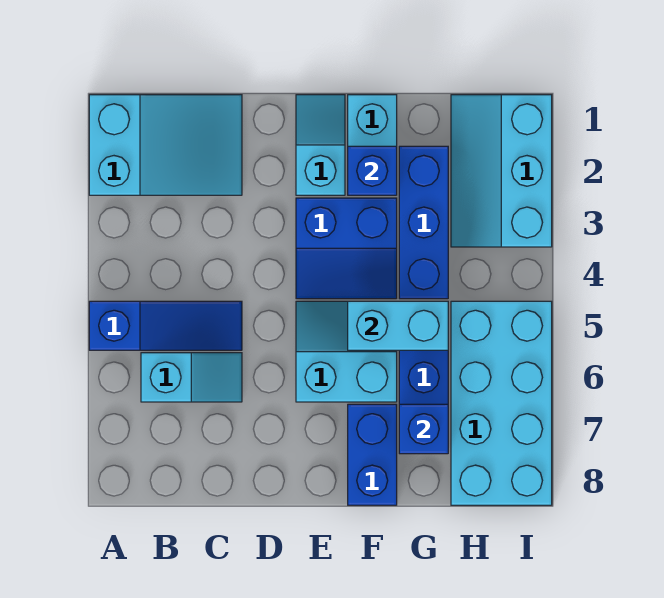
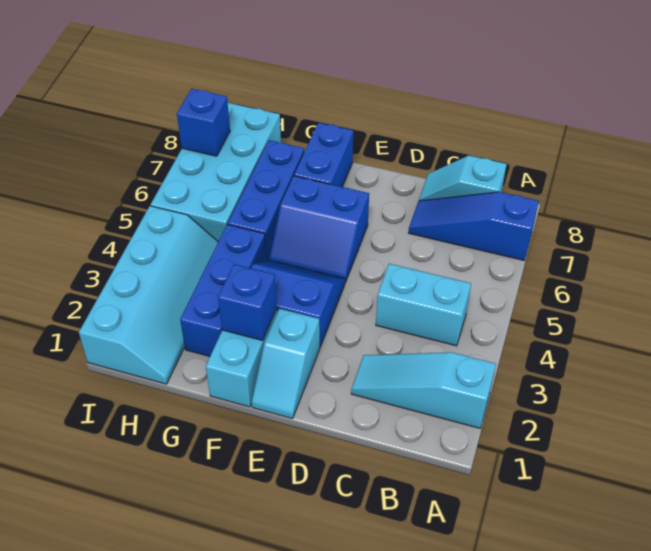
cyan slope A1:C2 level 1 top A -> cyan slope A2:C2 level 1 top A
blue slope A5:C5 level 1 top A -> blue slope A7:C7 level 1 top A
cyan slope B6:C6 level 1 top B -> cyan slope B8:C8 level 1 top B
cyan slope E5:F6 level 1 top 6 -> blue slope E5:F6 level 1 top 6
cyan brick F5:G5 level 2 -> cyan brick B4:C4 level 1
blue brick G7 level 2 -> blue brick I7 level 2
cyan slope H1:I3 level 1 top I -> cyan slope H1:I4 level 1 top I

